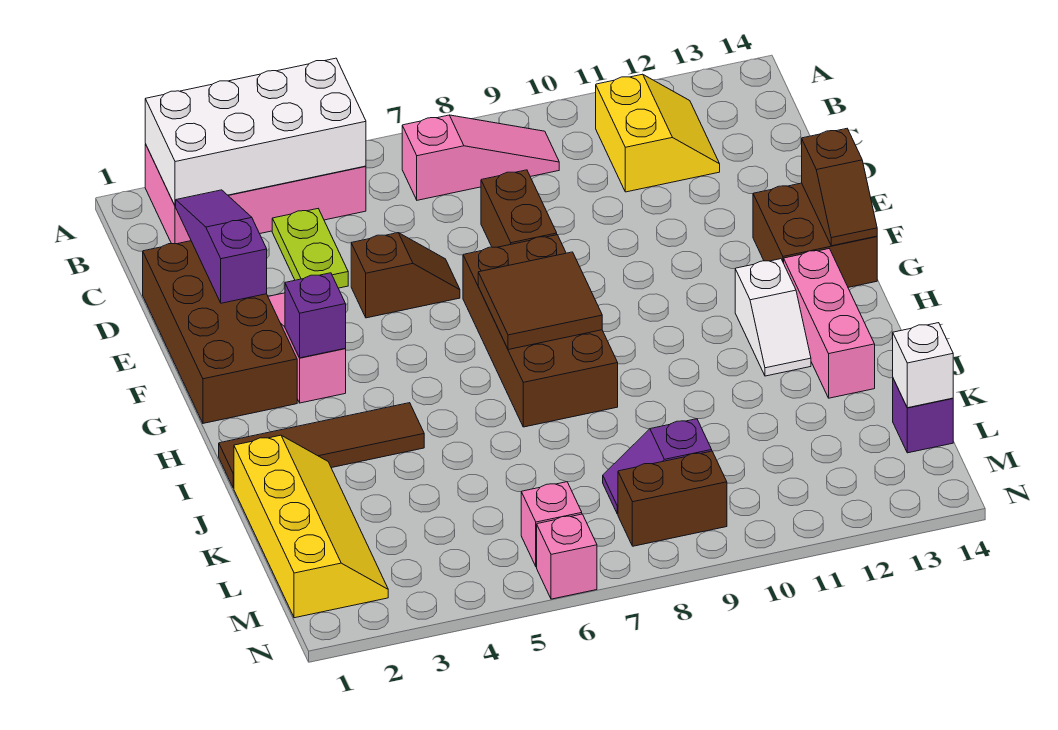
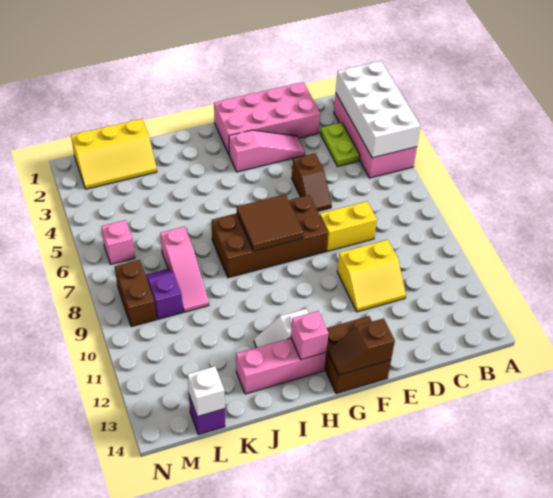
pink slope B7:B9 level 1 top 7 -> pink slope K7:K9 level 1 top 7
yellow slope B11:C12 level 1 top 11 -> yellow slope D10:E11 level 1 top 10
purple slope C2:E2 level 2 top E -> none
lime plate C4:D4 level 1 -> lime plate C3:C4 level 1
brown brick D1:G2 level 1 -> pink brick D1:G2 level 1
brown brick D8:E8 level 1 -> yellow brick D8:E8 level 1
purple brick G3 level 2 -> none
brown tile I1:I4 level 1 -> none
yellow slope J1:M2 level 1 top 1 -> yellow slope K1:M2 level 1 top 1
pink brick N6 level 1 -> pink brick H13 level 2

